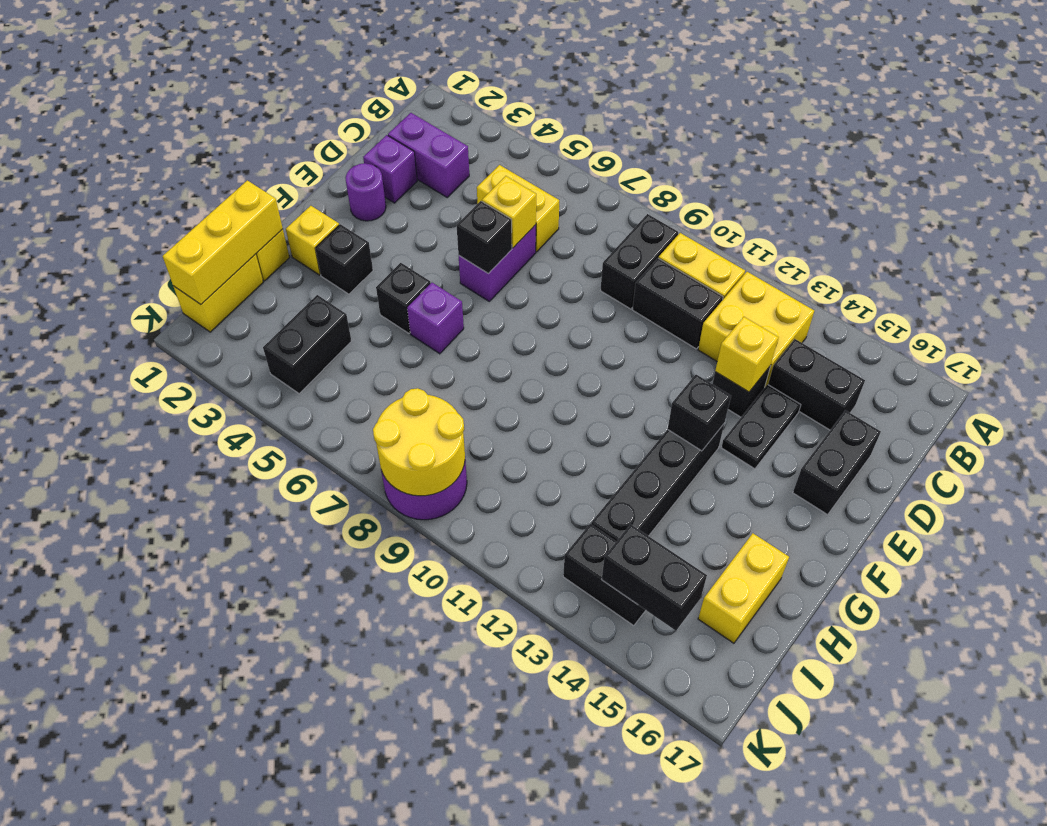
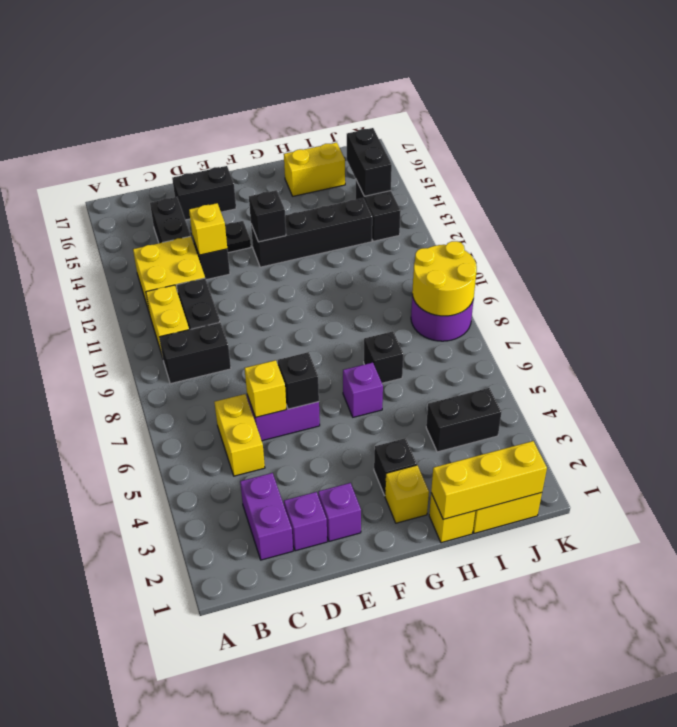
purple round brick E2 level 1 -> purple brick E2 level 1
black brick G5 level 1 -> black brick H7 level 1

